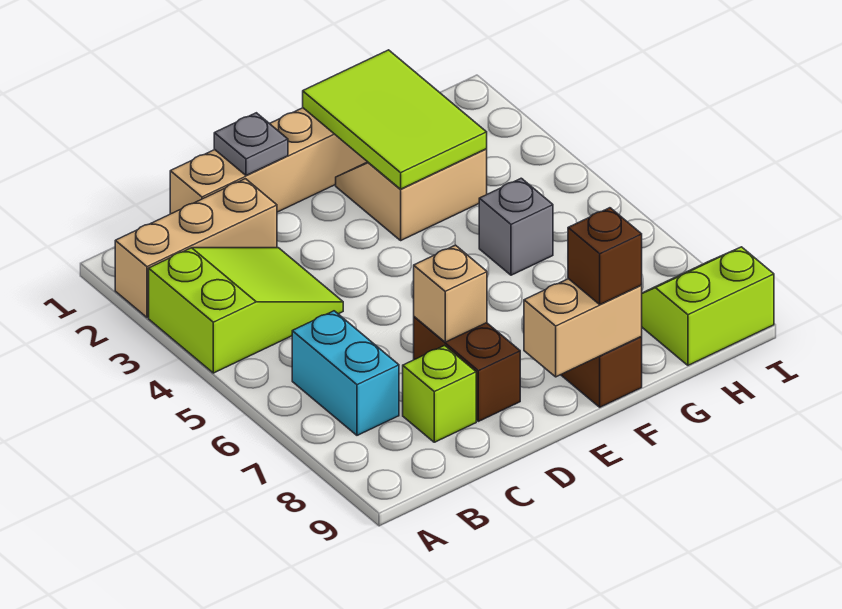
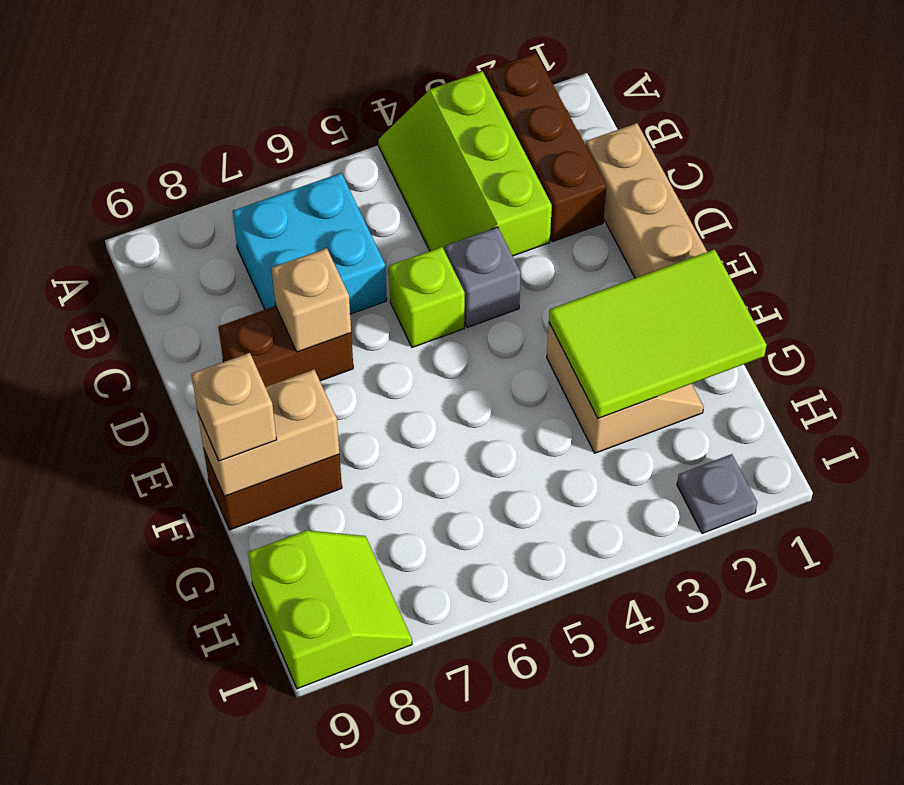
tan brick A2:C2 level 1 -> brown brick A2:C2 level 1
lime slope A3:C4 level 1 top A -> lime slope A3:C4 level 1 top 3
cyan brick B6:B7 level 1 -> cyan brick B6:C7 level 1
lime brick C8 level 1 -> lime brick D5 level 1
grey plate D1 level 2 -> grey plate I2 level 1
tan brick E9:F9 level 2 -> tan brick F8:F9 level 2
brown brick F9 level 3 -> tan brick F9 level 3
grey brick G5 level 1 -> grey brick D4 level 1

